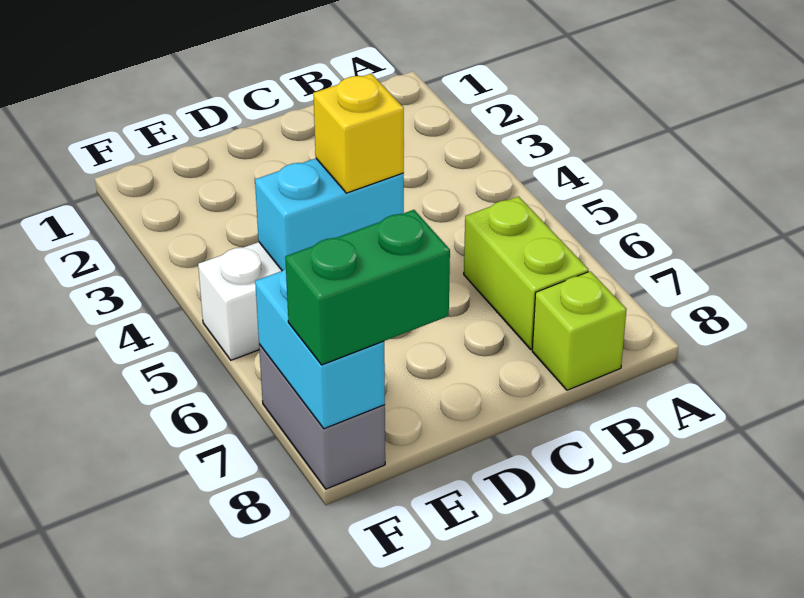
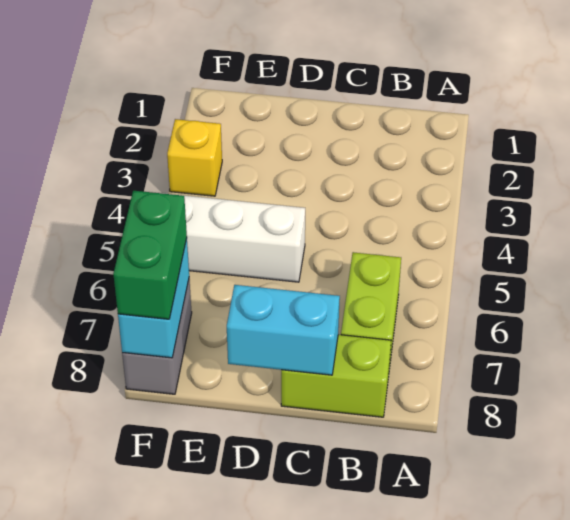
lime brick B8 level 1 -> lime brick B8:C8 level 1
cyan brick D5:E5 level 2 -> cyan brick C8:D8 level 2
yellow brick D5 level 3 -> yellow brick F3 level 1
green brick E8:F8 level 3 -> green brick F7:F8 level 3

